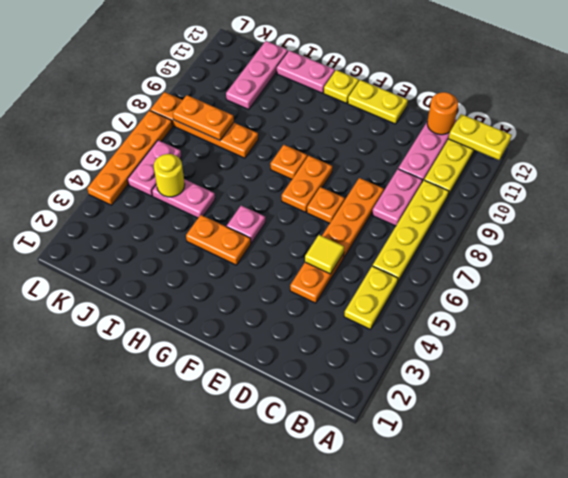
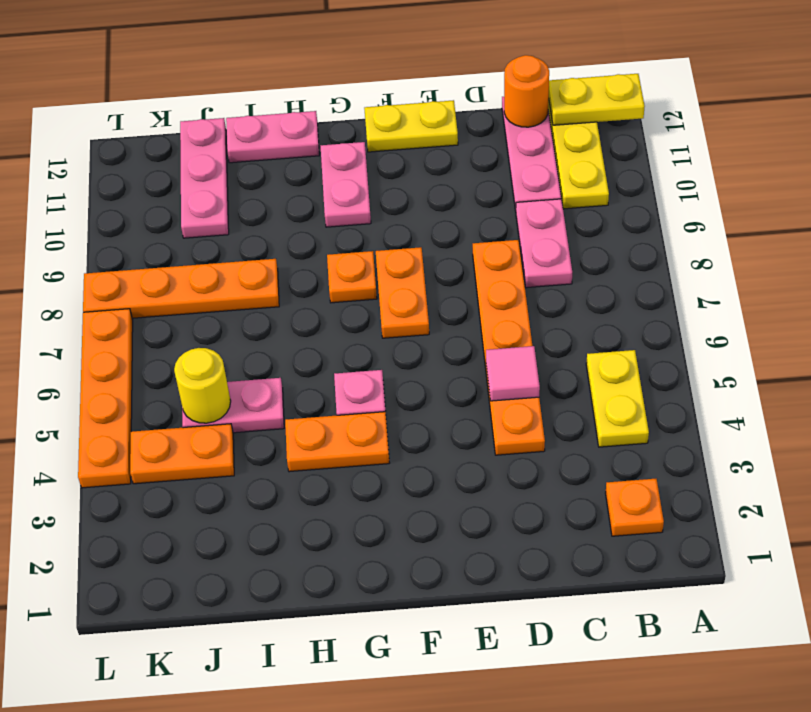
yellow plate B6:B9 level 1 -> none
yellow tile D5 level 2 -> pink tile D5 level 2
orange plate E7 level 1 -> orange plate B2 level 1
yellow plate G12 level 1 -> none
orange plate J8:K8 level 2 -> orange plate J4:K4 level 1
pink plate K5:K6 level 1 -> pink plate G10:G11 level 1

